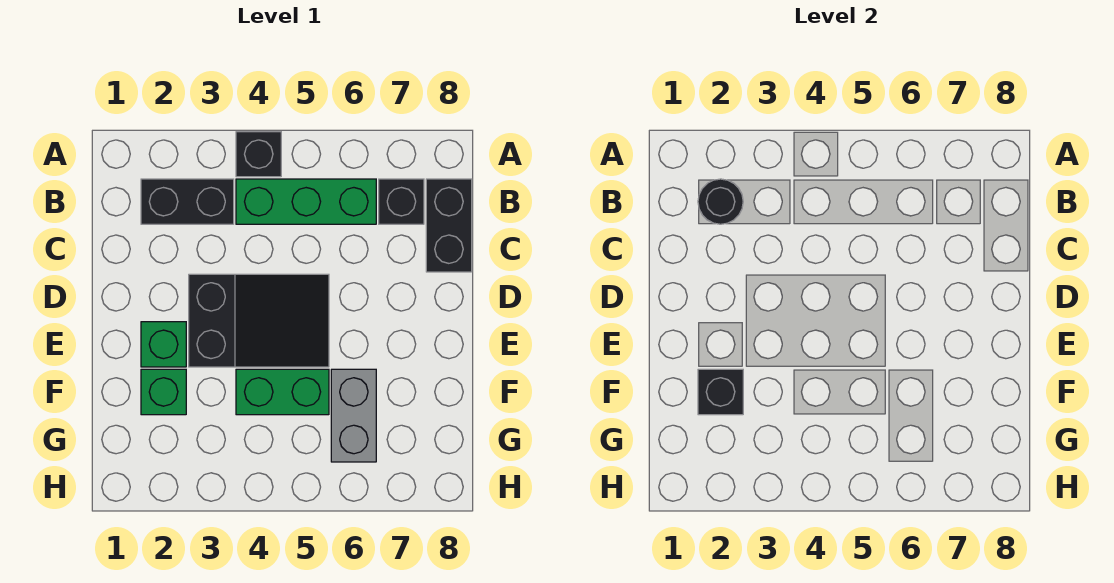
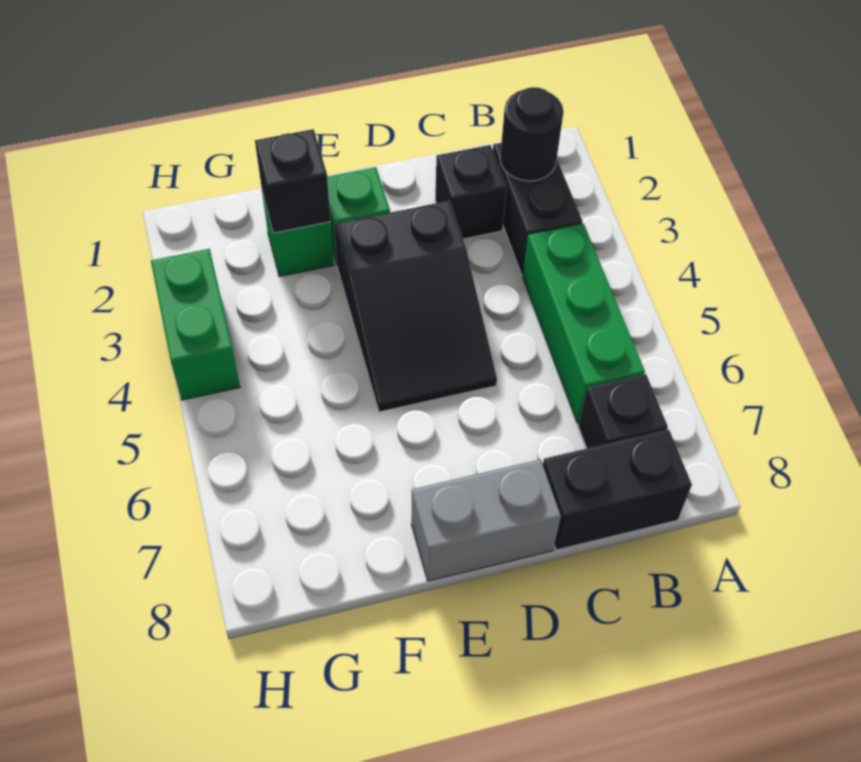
black brick A4 level 1 -> black brick C2 level 1
green brick F4:F5 level 1 -> green brick H3:H4 level 1
grey brick F6:G6 level 1 -> grey brick D8:E8 level 1

